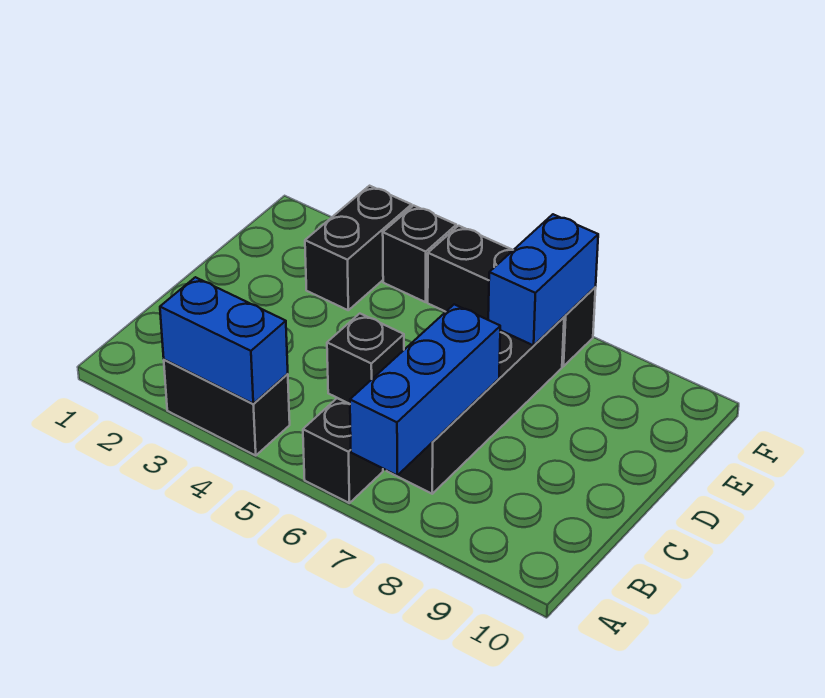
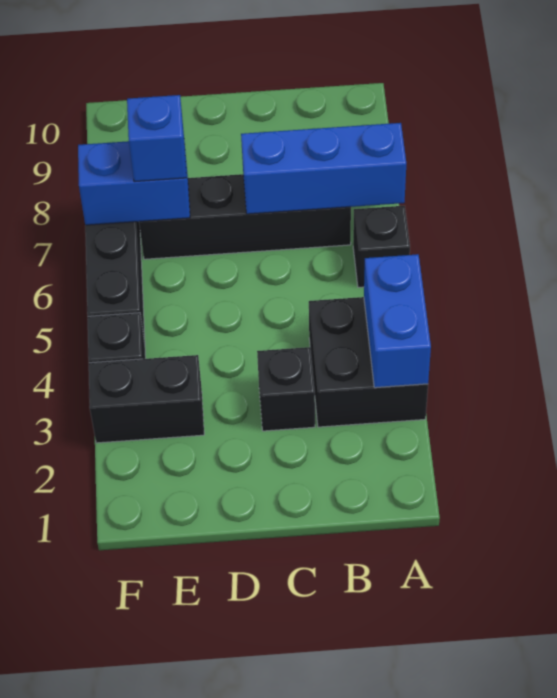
black brick A3:A4 level 1 -> black brick A3:B4 level 1
black brick C5 level 1 -> black brick C3 level 1
none -> blue brick E7 level 3

